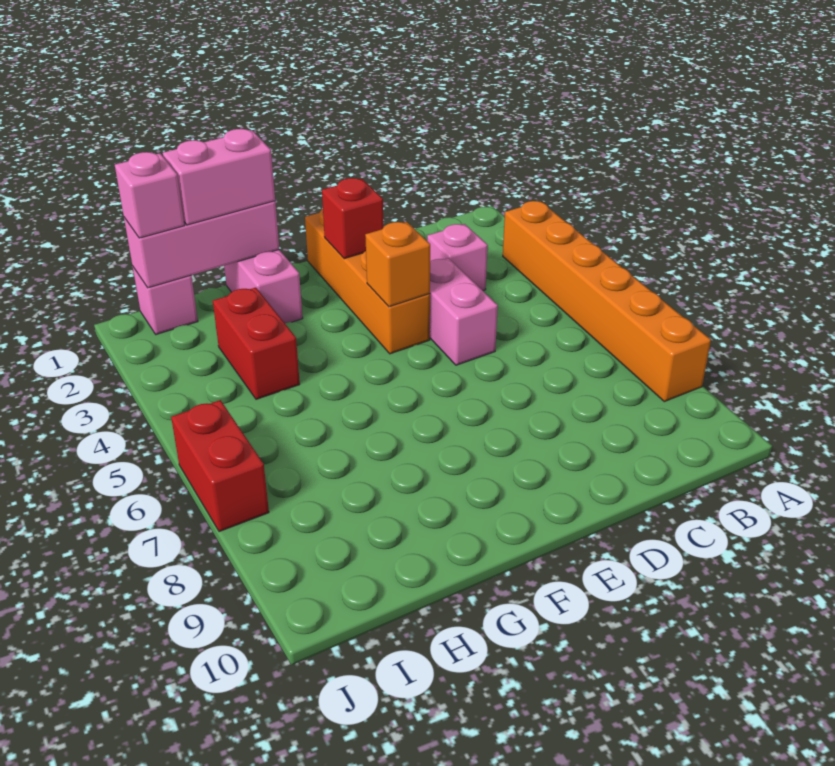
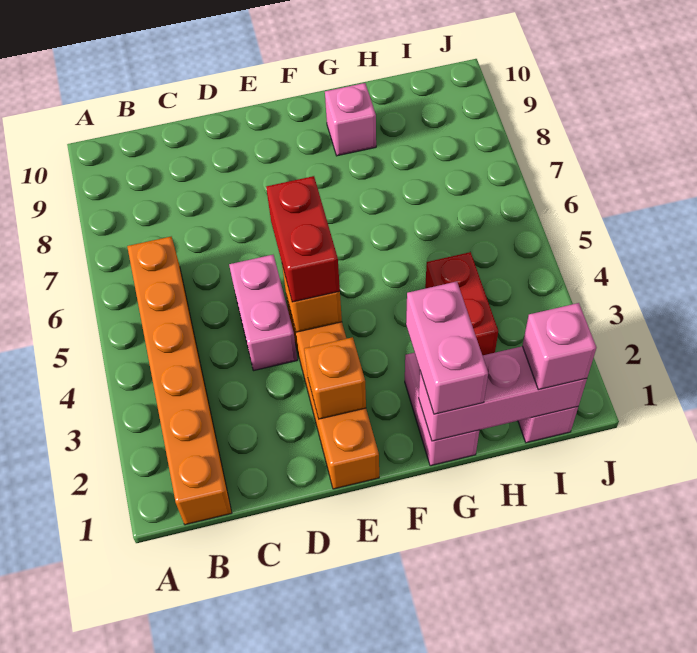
orange brick A3:A8 level 1 -> orange brick B1:B6 level 1
pink brick C3 level 1 -> pink brick G9 level 1
red brick E2 level 2 -> orange brick E2 level 2
pink brick G1:H1 level 3 -> pink brick G1:G2 level 3
red brick J6:J7 level 1 -> red brick E4:E5 level 3

